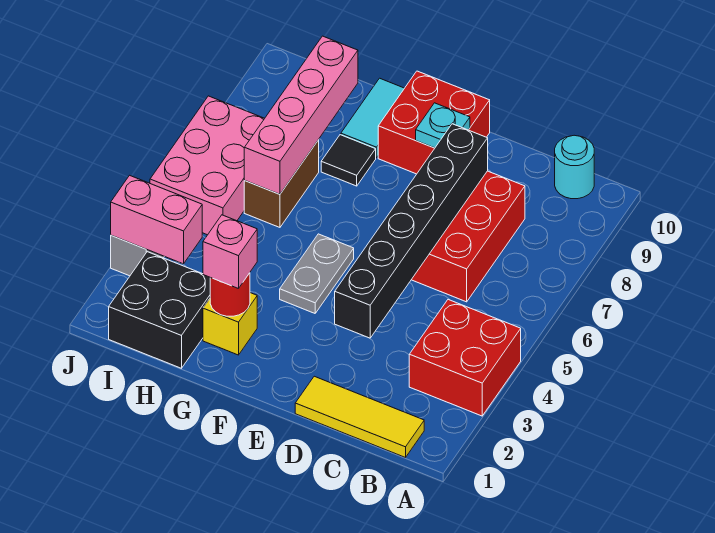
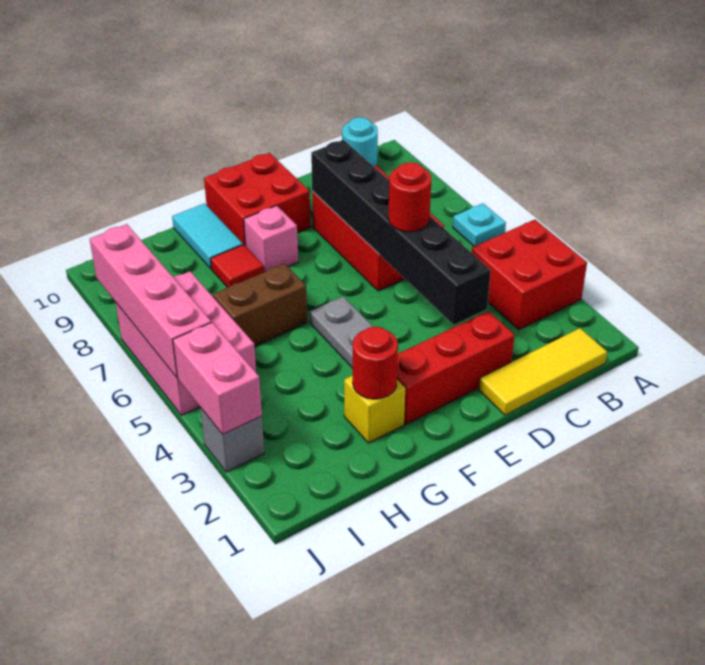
none -> red brick D2:F2 level 1
none -> red round brick D5 level 3
cyan plate E9 level 2 -> cyan plate A6 level 1
pink brick G2 level 3 -> pink brick F8 level 1
black tile G8 level 1 -> red tile G8 level 1
black brick H1:I2 level 1 -> none
brown brick H6:H7 level 1 -> brown brick G6:H6 level 1
pink brick H6:H9 level 2 -> pink brick J5:J8 level 2
pink brick I3:J3 level 2 -> pink brick J3:J4 level 2

